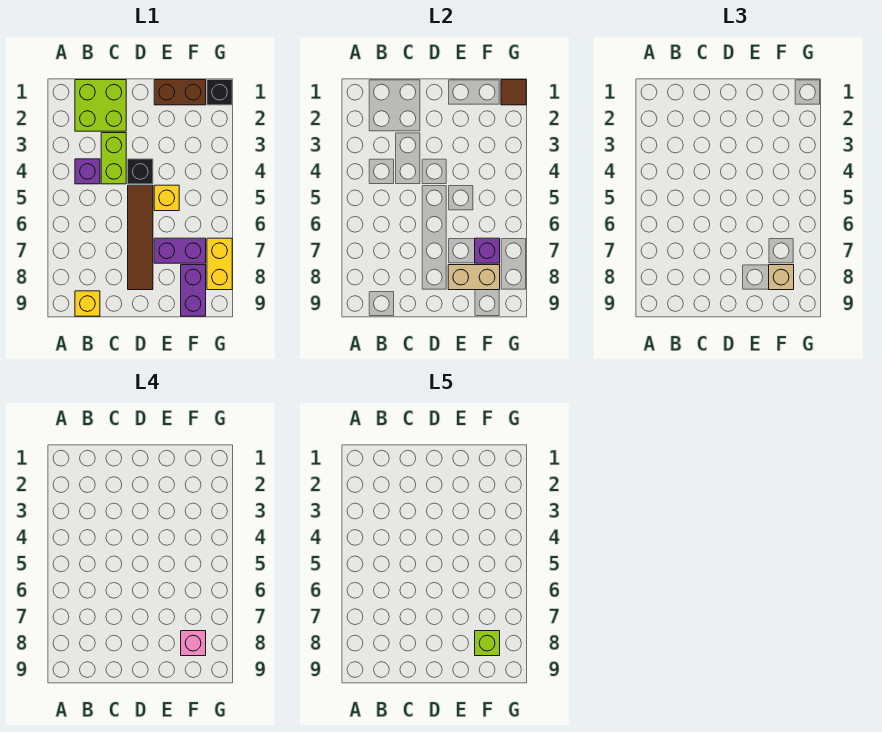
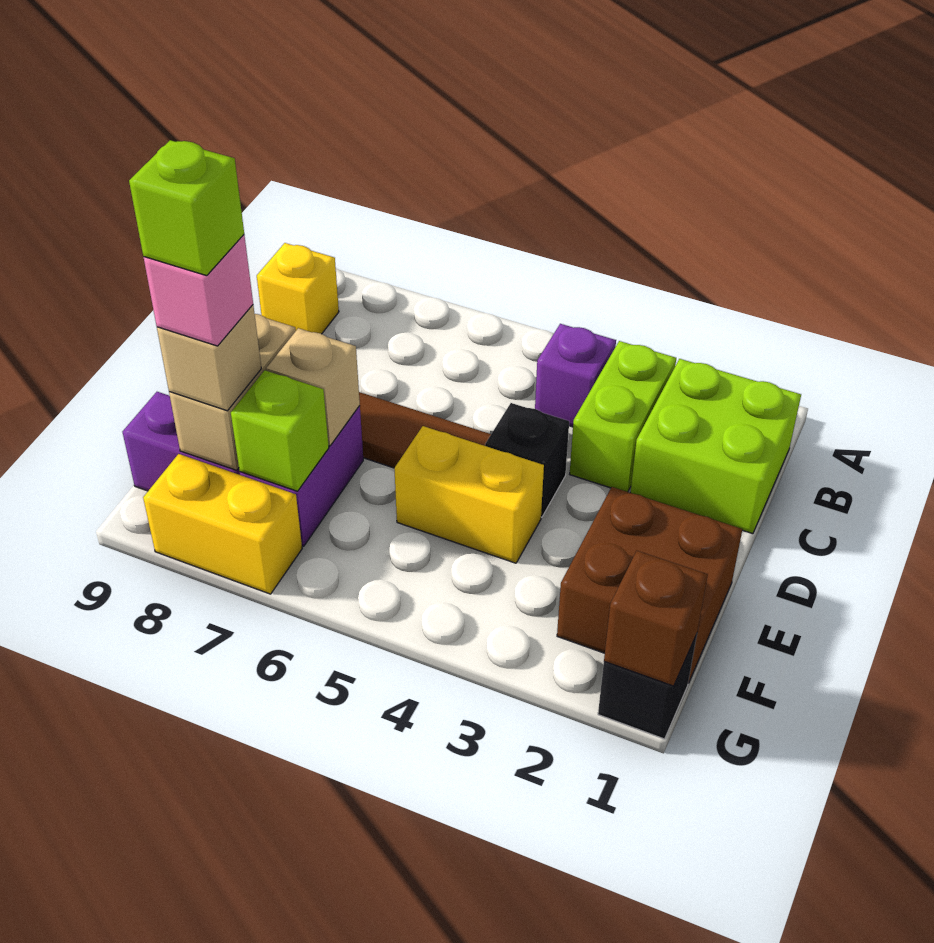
lime brick C3:C4 level 1 -> lime brick B3:C3 level 1
brown brick E1:F1 level 1 -> brown brick E1:F2 level 1
yellow brick E5 level 1 -> yellow brick E4:E5 level 1
none -> tan brick E7 level 2
purple brick F7 level 2 -> lime brick F7 level 2
brown tile G1 level 2 -> brown brick G1 level 2

